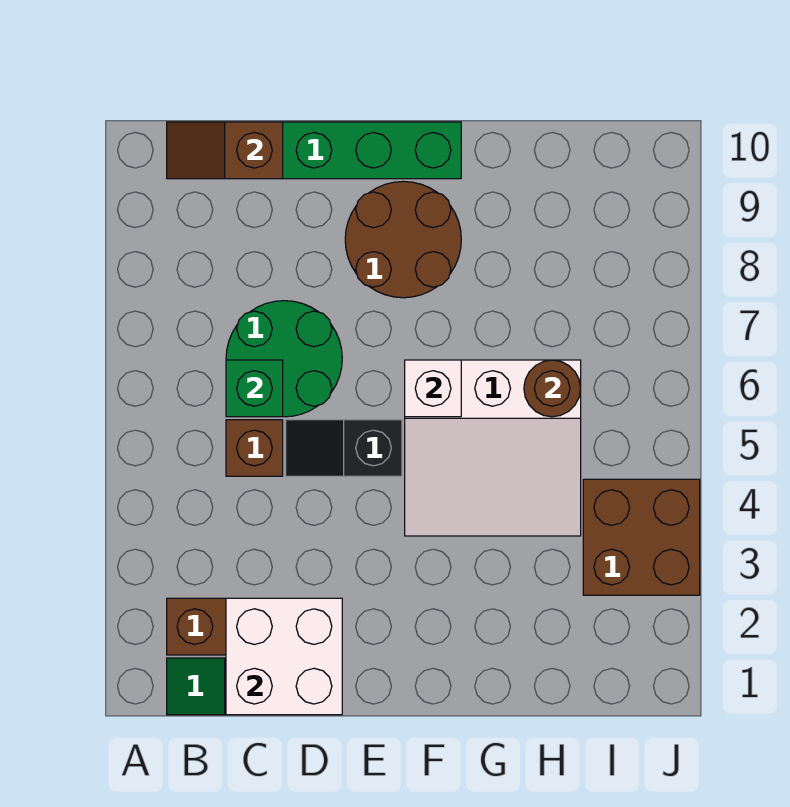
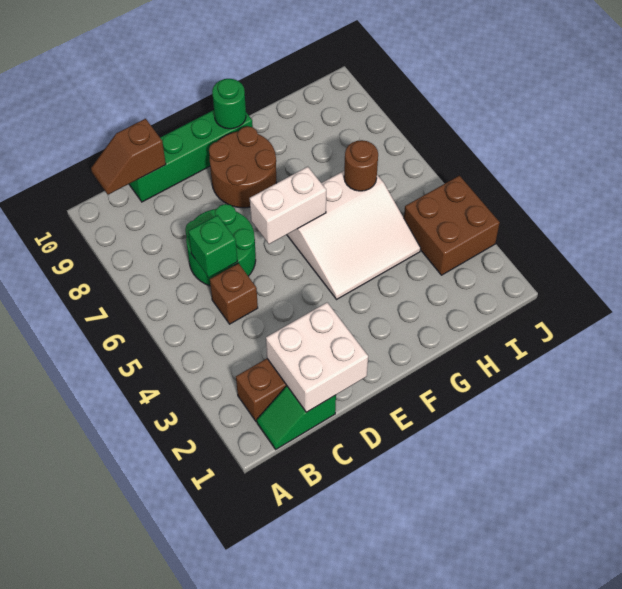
black slope D5:E5 level 1 top E -> none
white brick F6 level 2 -> white brick E6:F6 level 2
none -> green round brick F10 level 2

